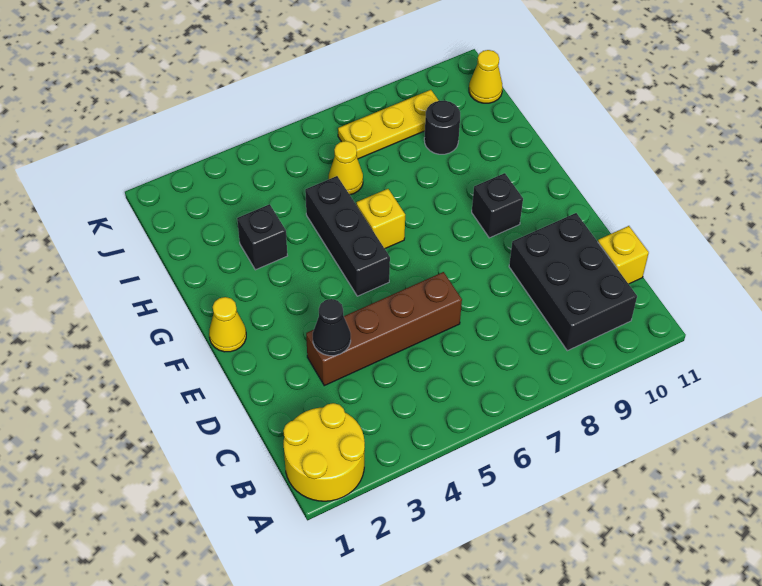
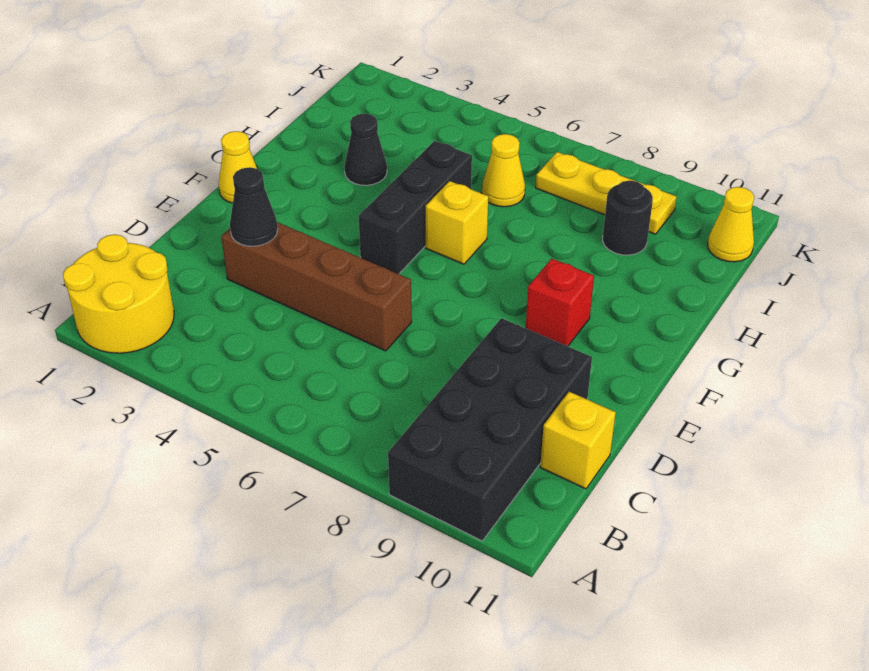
black brick B9:D10 level 1 -> black brick A9:D10 level 1
black brick F9 level 1 -> red brick F9 level 1
black brick H3 level 1 -> black cone H3 level 1

